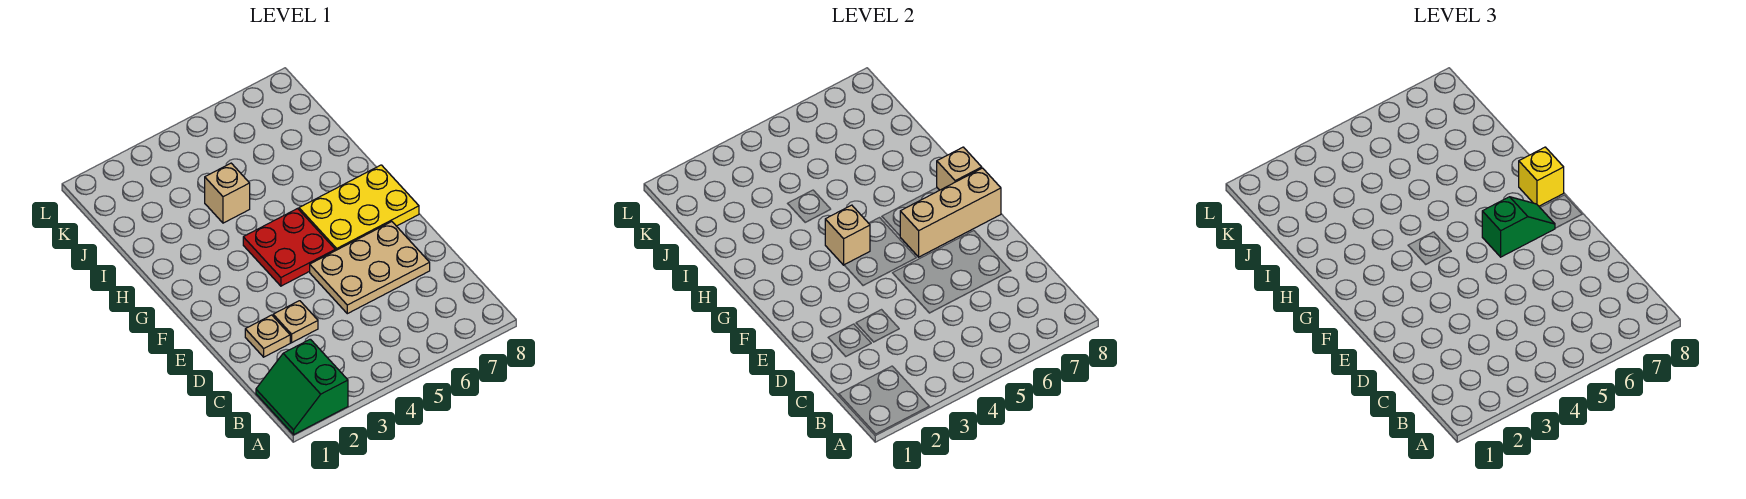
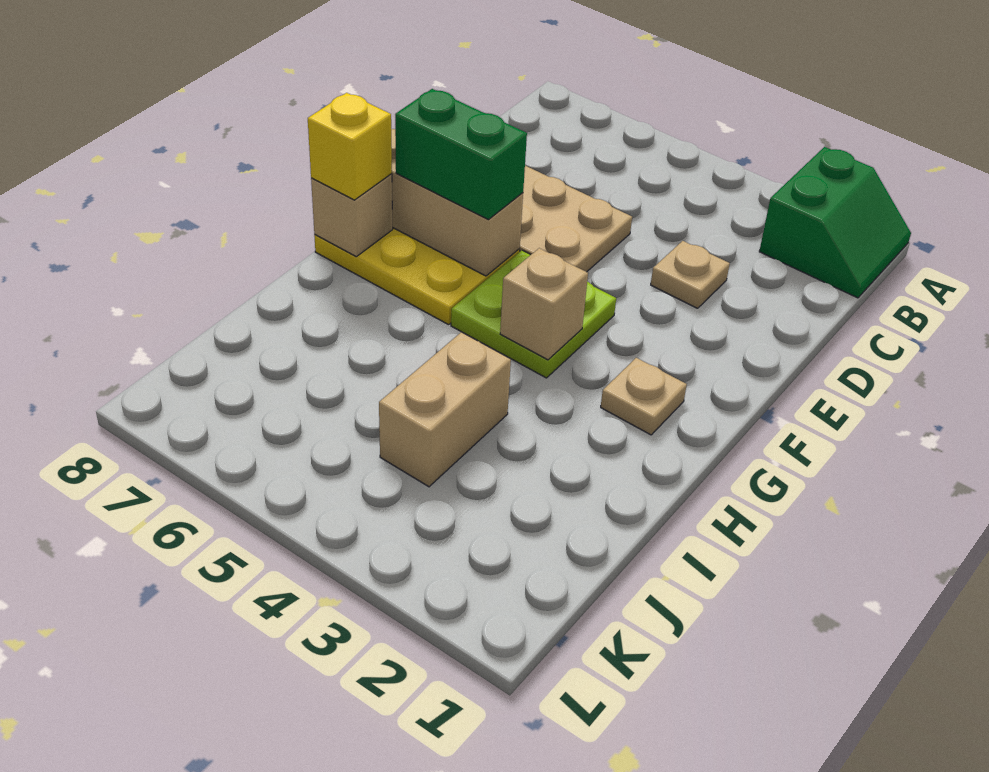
tan plate D2 level 1 -> tan plate G2 level 1
red plate F4:G5 level 1 -> lime plate F4:G5 level 1
green slope F6:F7 level 3 top 6 -> green brick F6:F7 level 3
tan brick I4 level 1 -> tan brick I4:J4 level 1

